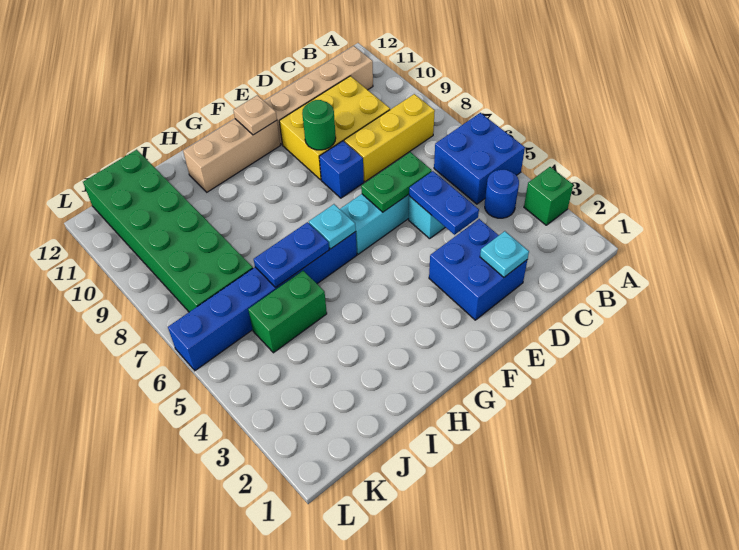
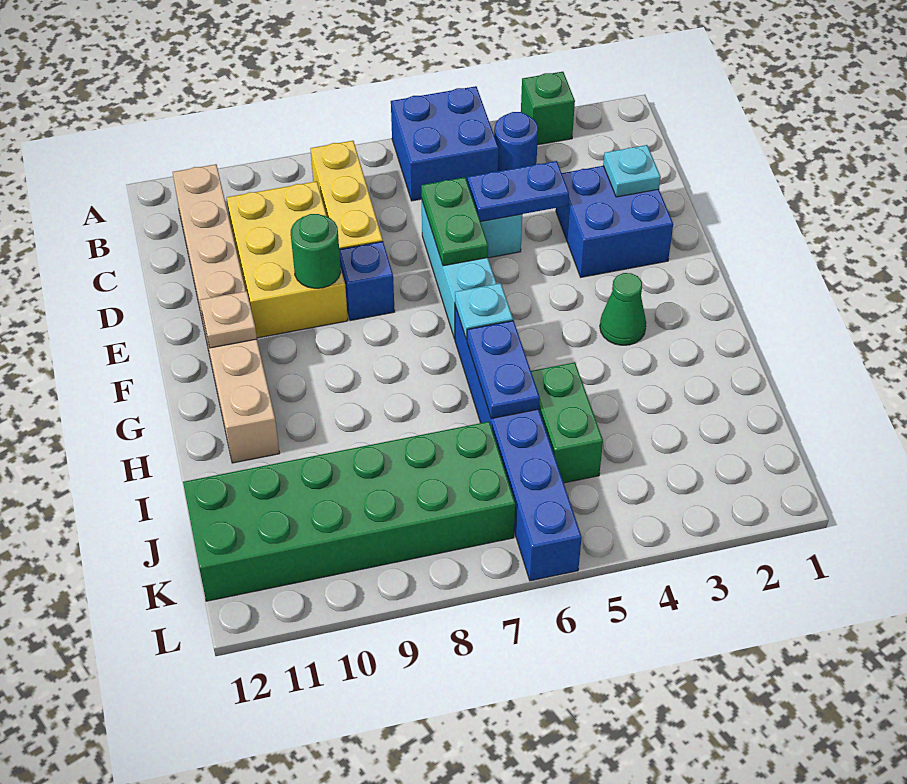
none -> green cone G3 level 1

